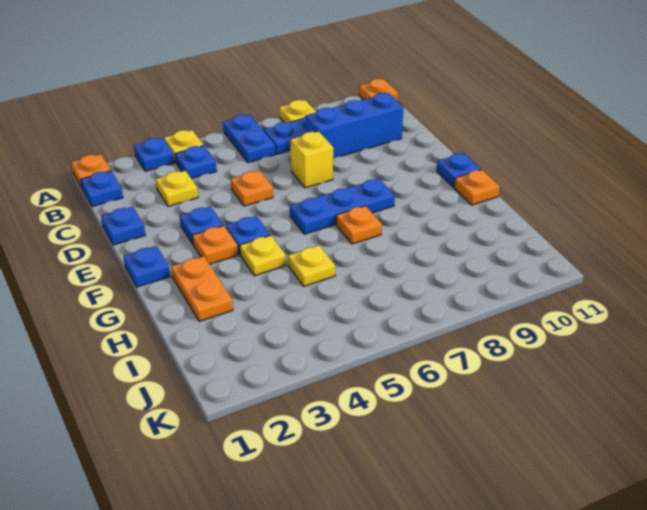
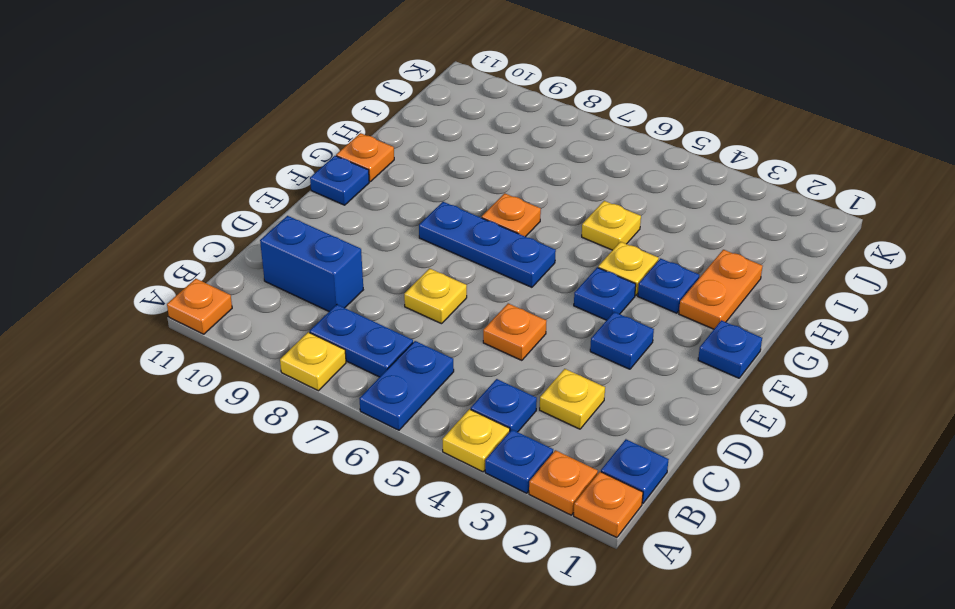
blue brick C8:C10 level 1 -> blue brick C9:C10 level 1
blue plate D1 level 1 -> blue plate G3 level 1
yellow brick D7 level 1 -> yellow plate D7 level 1
orange plate F3 level 1 -> orange plate A2 level 1

